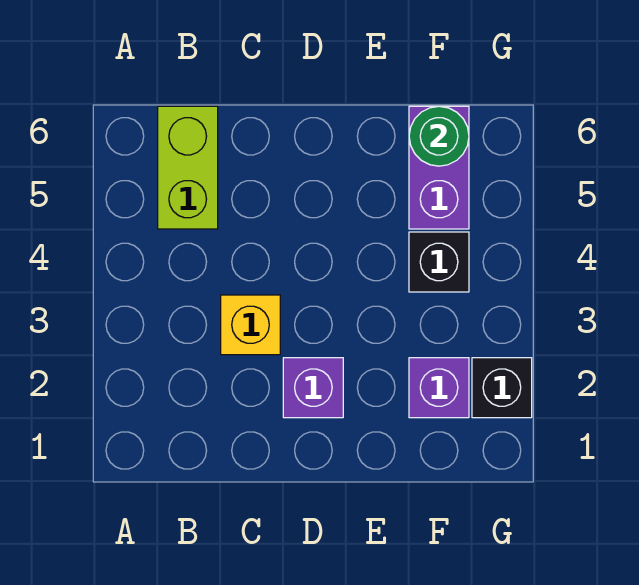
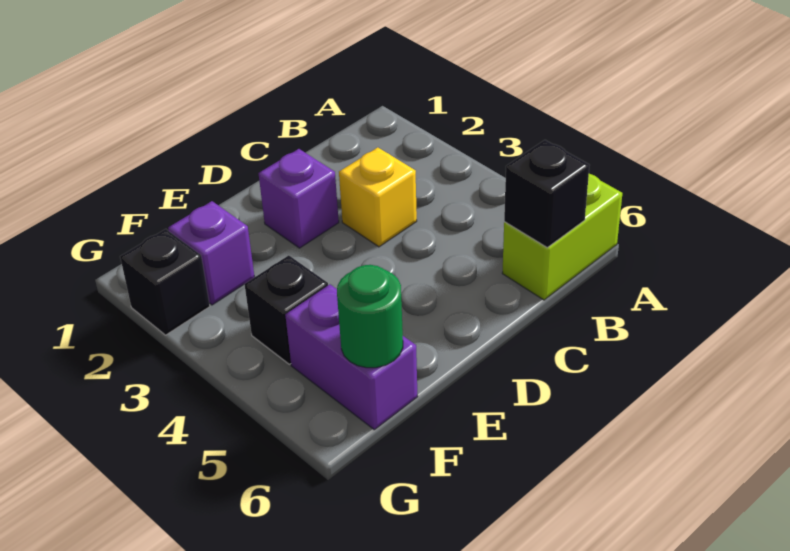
lime brick B5:B6 level 1 -> lime brick A6:B6 level 1
none -> black brick B6 level 2

